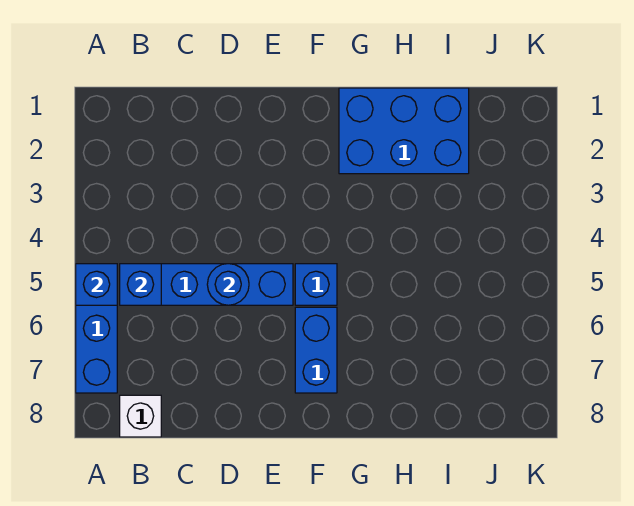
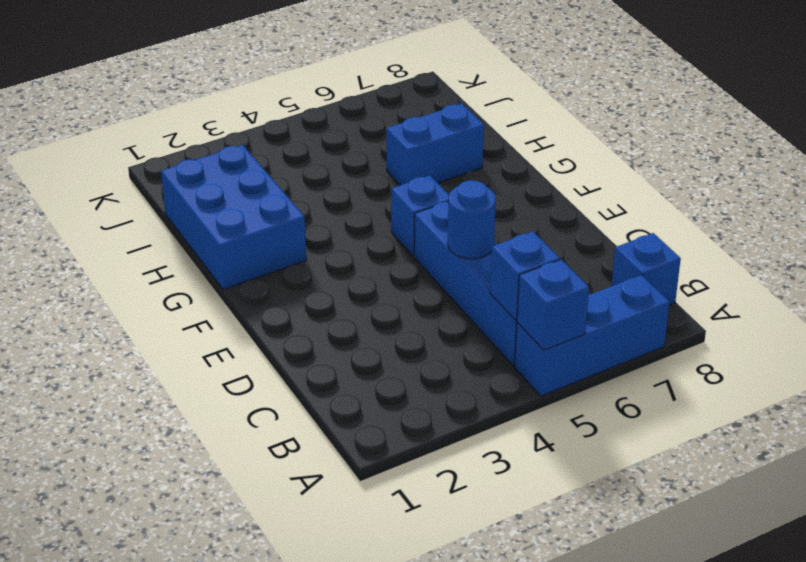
white brick B8 level 1 -> blue brick B8 level 1
blue brick F6:F7 level 1 -> blue brick H6:H7 level 1

